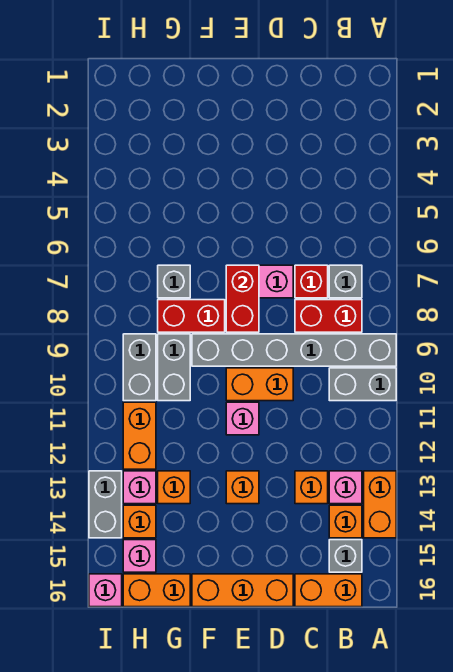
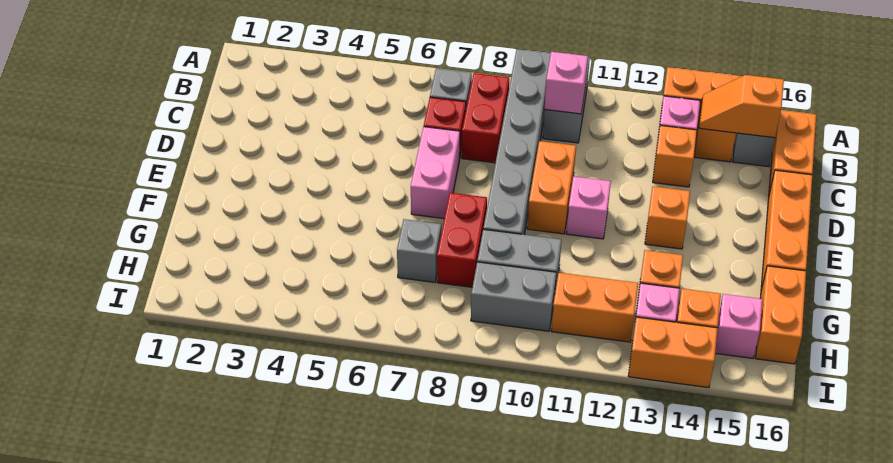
none -> orange slope B14:B15 level 2 top 15
red brick E7:E8 level 2 -> none
grey brick I13:I14 level 1 -> orange brick I13:I14 level 1
pink brick I16 level 1 -> pink brick B10 level 2

